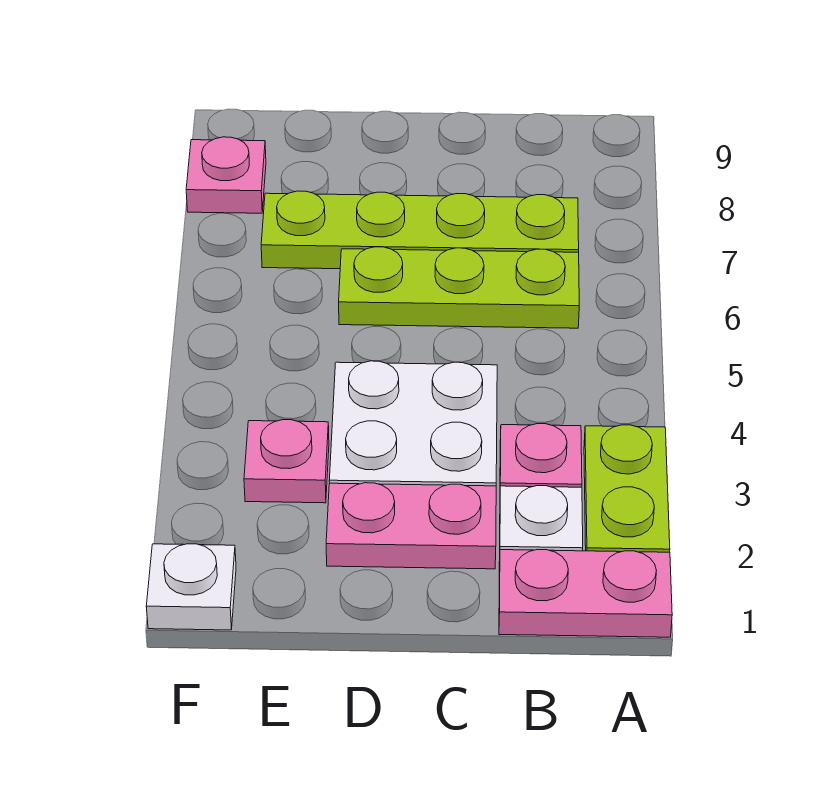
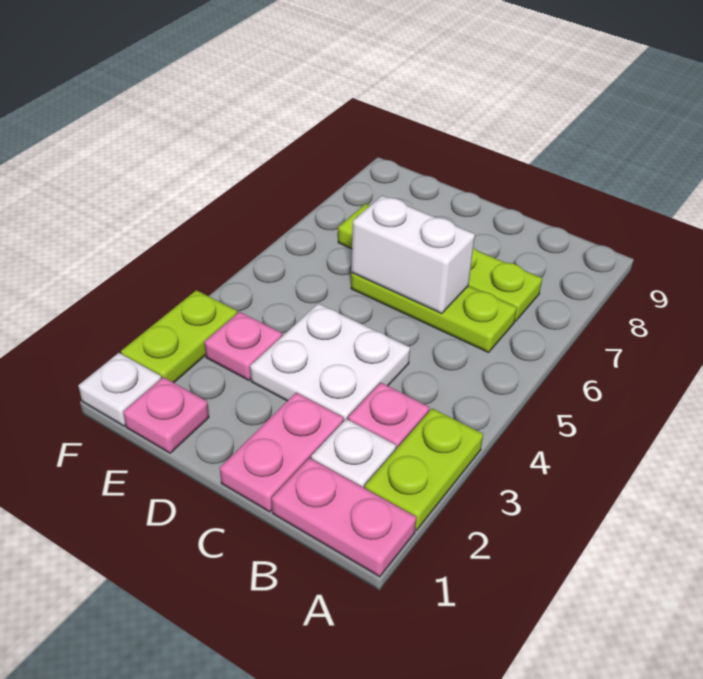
pink plate C2:D2 level 1 -> pink plate C1:C2 level 1
none -> white brick C6:D6 level 2
none -> lime plate F2:F3 level 1
pink plate F8 level 1 -> pink plate E1 level 1

